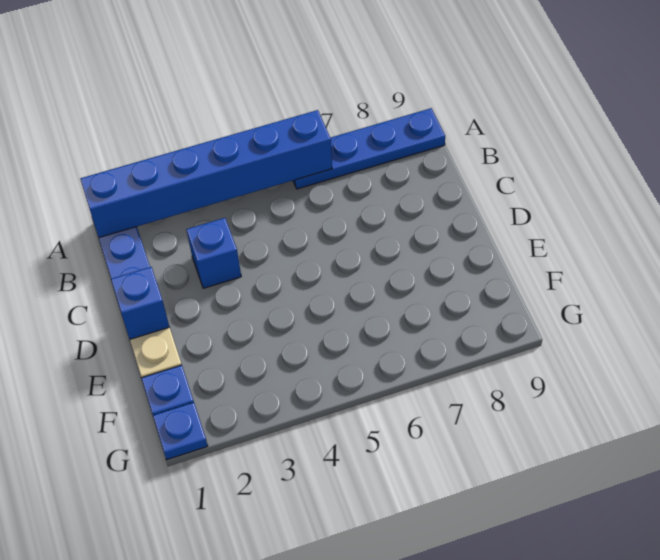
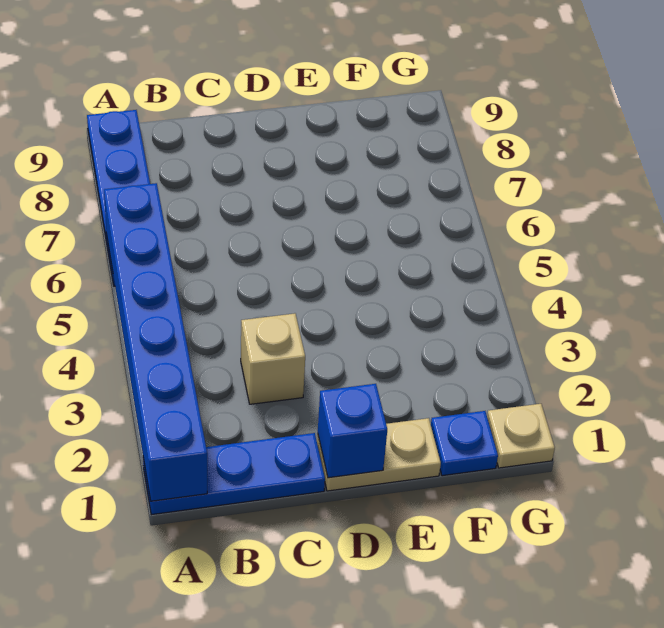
blue brick C3 level 1 -> tan brick C3 level 1
blue plate G1 level 1 -> tan plate G1 level 1

